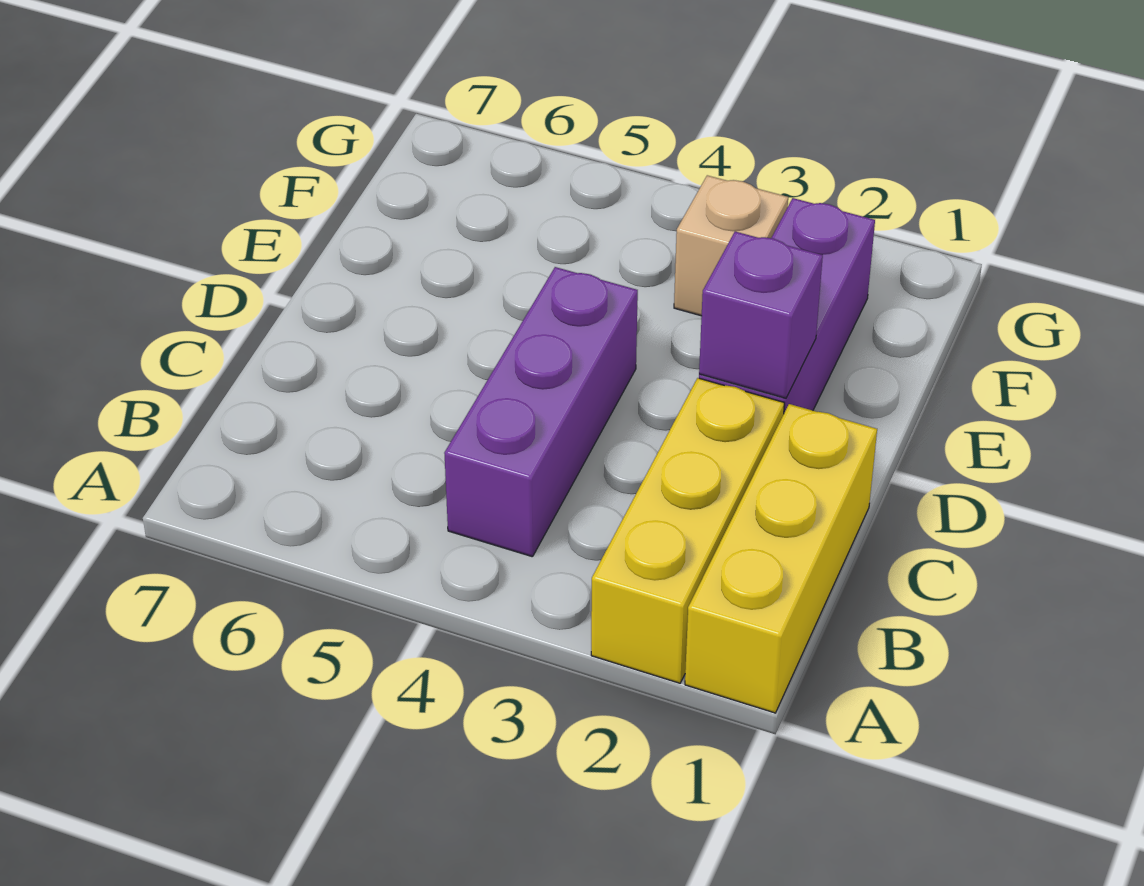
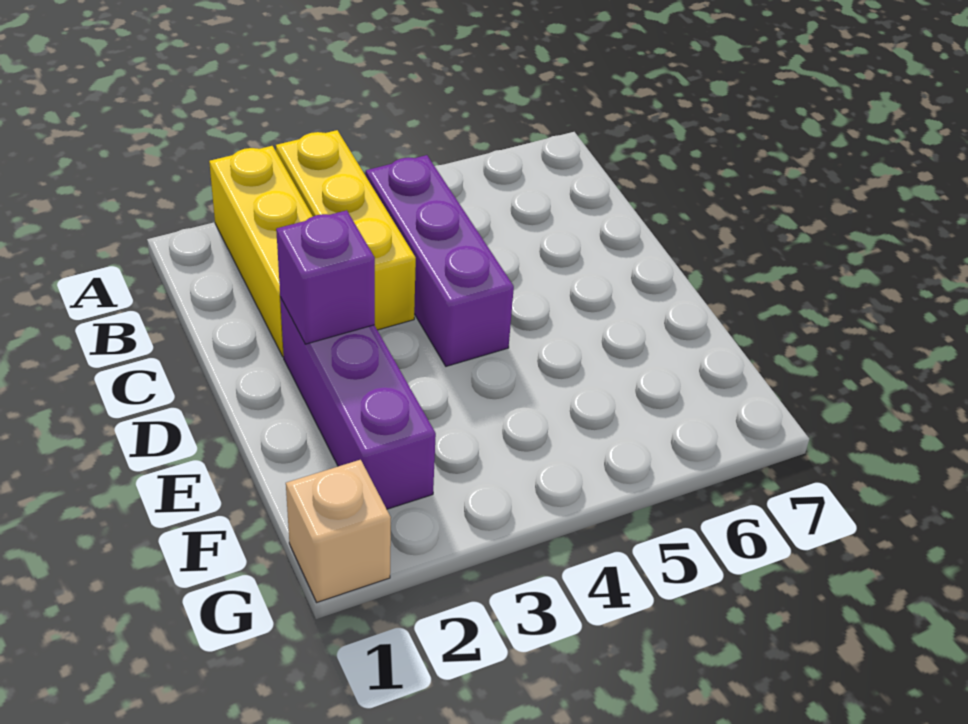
yellow brick A1:C1 level 1 -> yellow brick A3:C3 level 1
tan brick F3 level 1 -> tan brick G1 level 1

